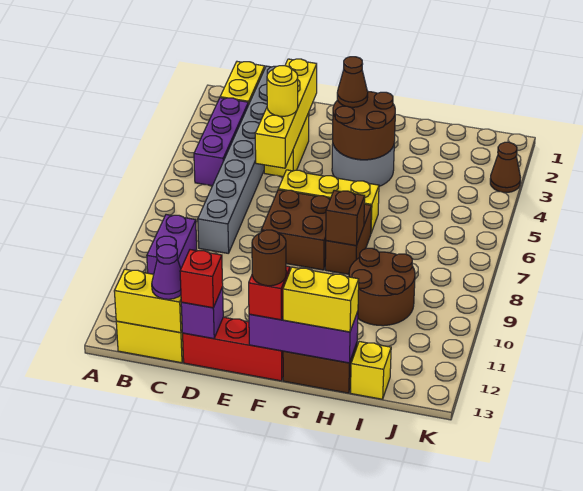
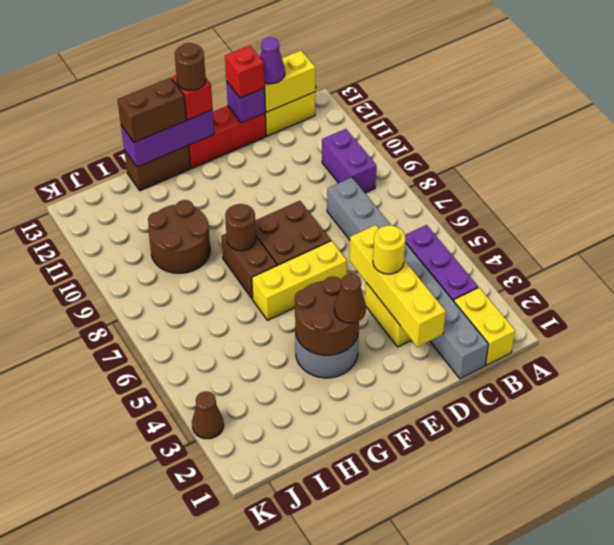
brown brick G8 level 2 -> brown round brick G8 level 2
yellow brick G13:H13 level 3 -> brown brick G13:H13 level 3
yellow brick I13 level 1 -> none

